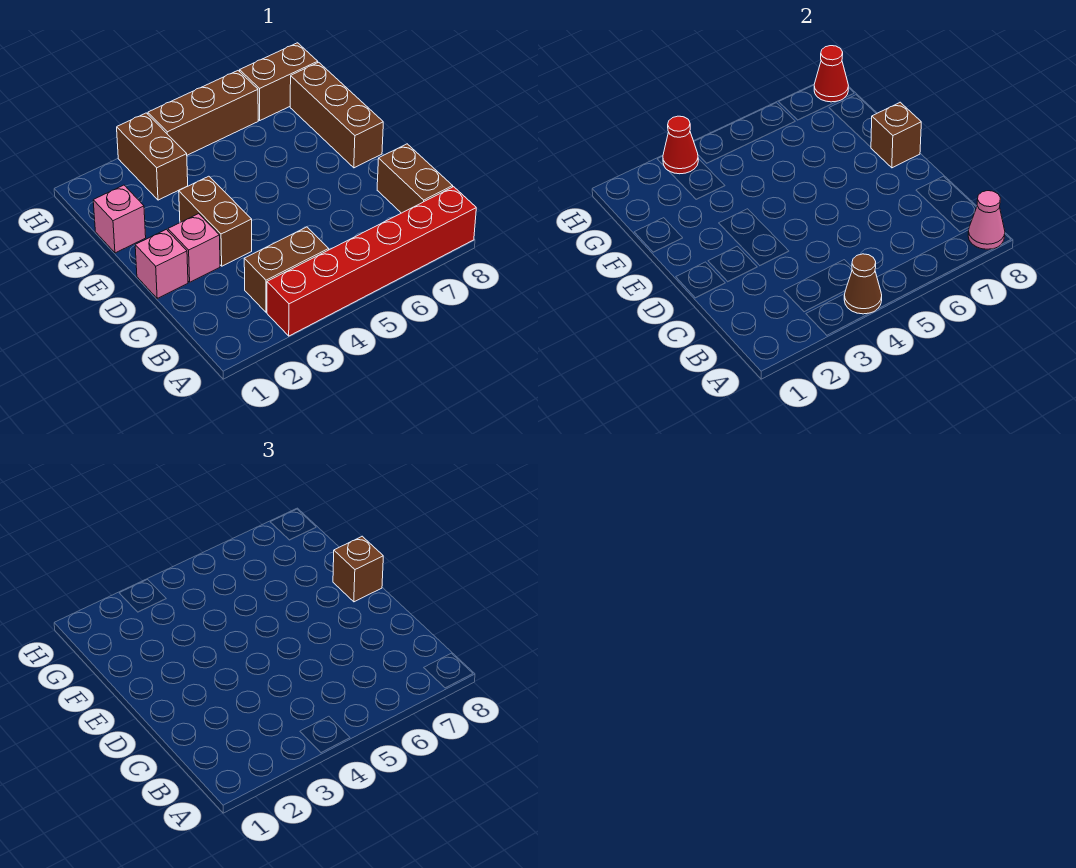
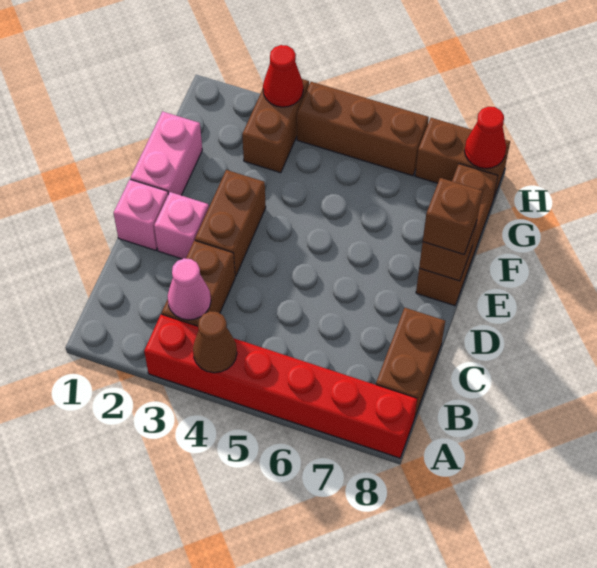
pink cone A8 level 2 -> pink cone B3 level 2
brown brick B3:B4 level 1 -> brown brick B3:C3 level 1
pink brick F1 level 1 -> pink brick E1:F1 level 1

